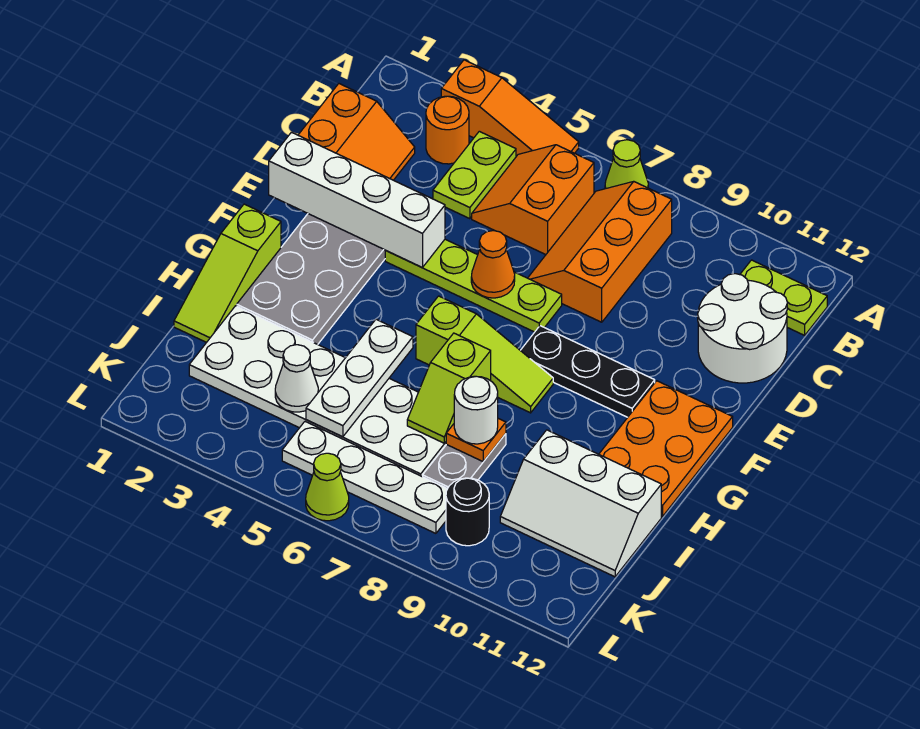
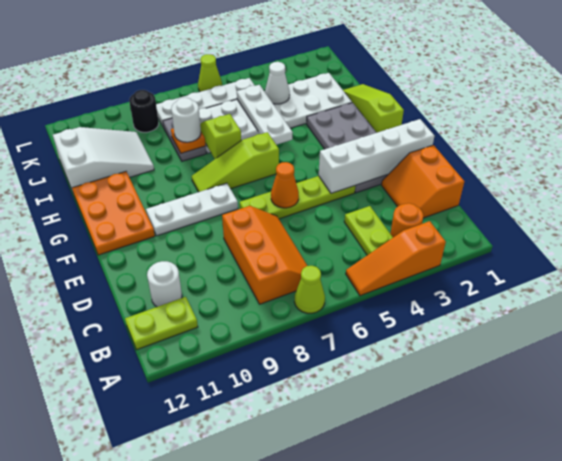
orange slope B5:C6 level 1 top 6 -> none
white round brick C11:D12 level 1 -> white round brick C11 level 1
black plate F8:F10 level 1 -> white plate F8:F10 level 1
white slope I10:J12 level 1 top I -> white slope I10:J12 level 1 top 12

